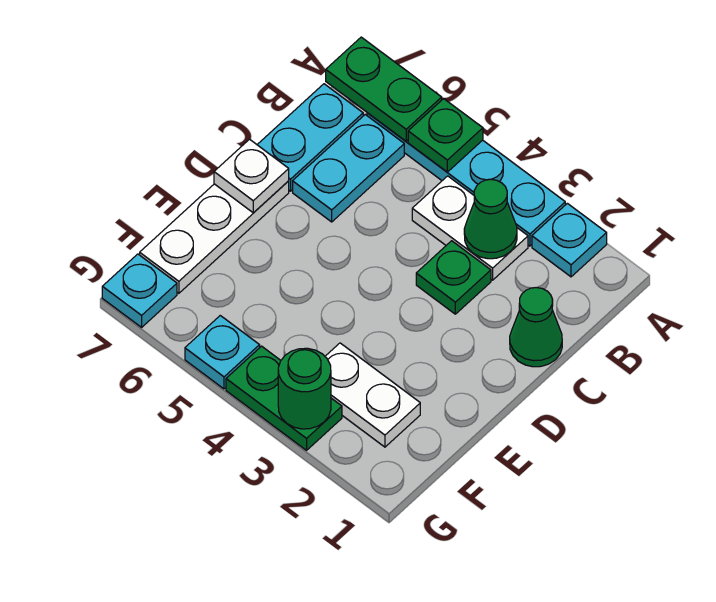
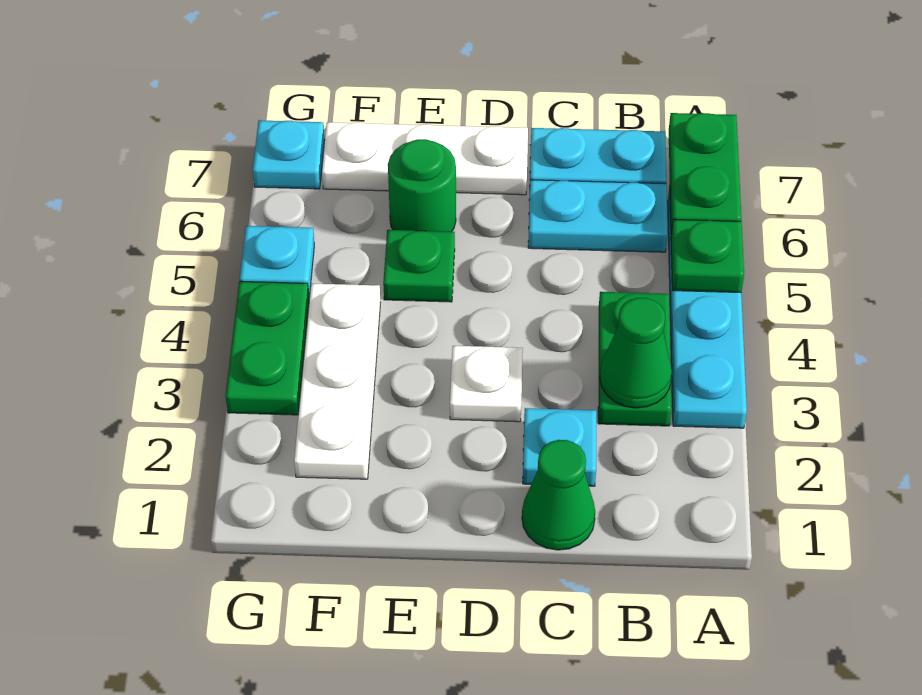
cyan plate A2 level 1 -> cyan plate C2 level 1
white plate B3:B4 level 1 -> green plate B3:B4 level 1
green plate C3 level 1 -> green plate E5 level 1
white plate D7 level 2 -> white plate D3 level 1
white plate F2:F3 level 1 -> white plate F2:F4 level 1
green round brick G3 level 2 -> green round brick E6 level 1

